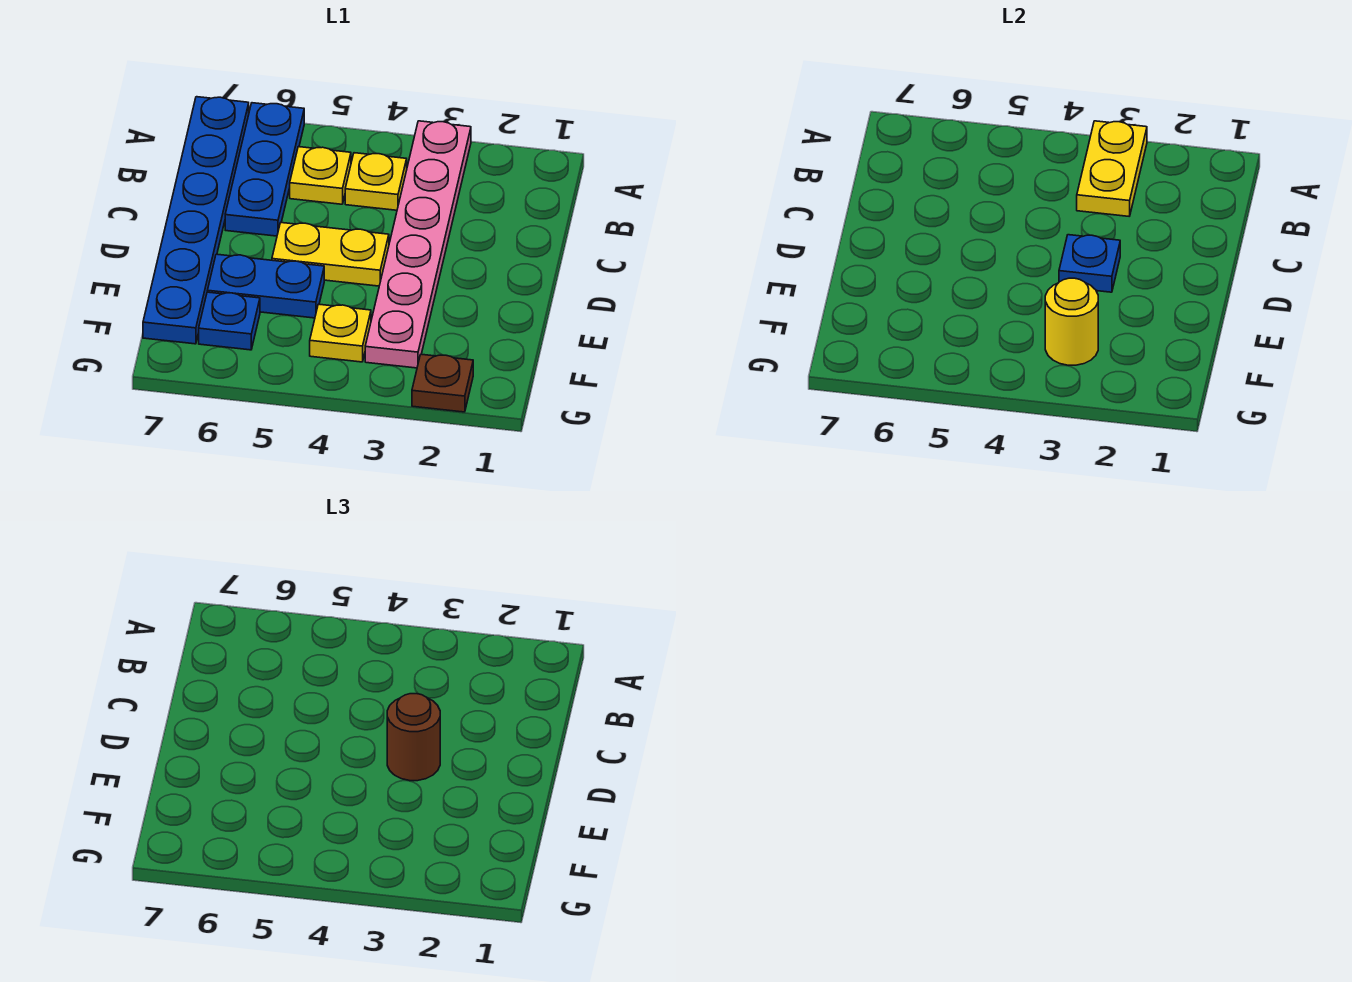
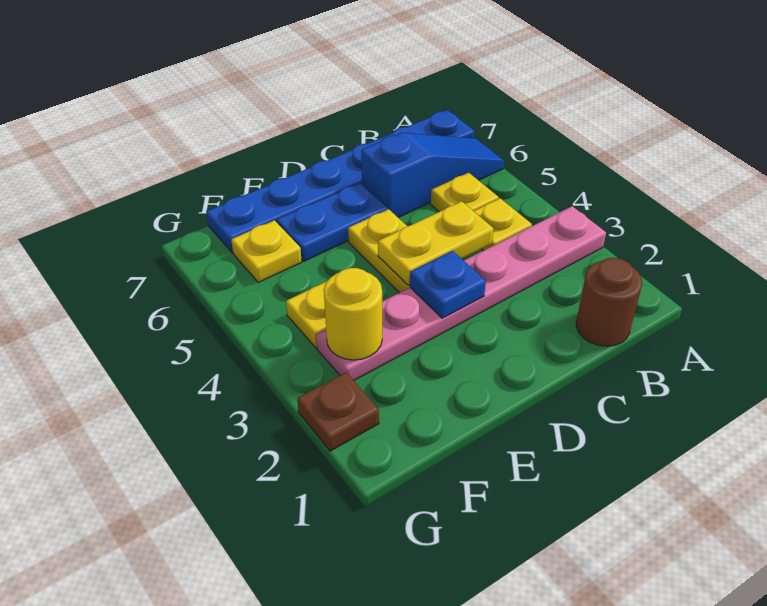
yellow plate A3:B3 level 2 -> yellow plate C4:D4 level 2
blue plate A6:C6 level 1 -> blue slope A6:C6 level 1 top C
brown round brick D3 level 3 -> brown round brick B1 level 1
blue plate E5:E6 level 1 -> blue plate D6:E6 level 1
blue plate F6 level 1 -> yellow plate F6 level 1

